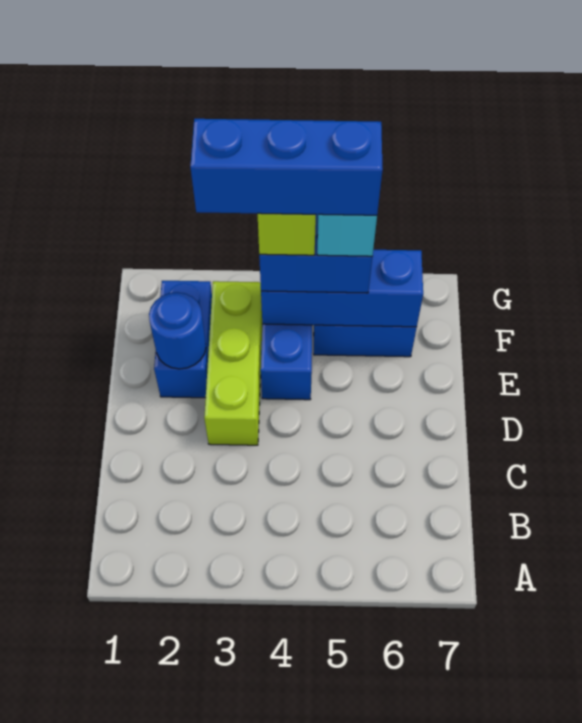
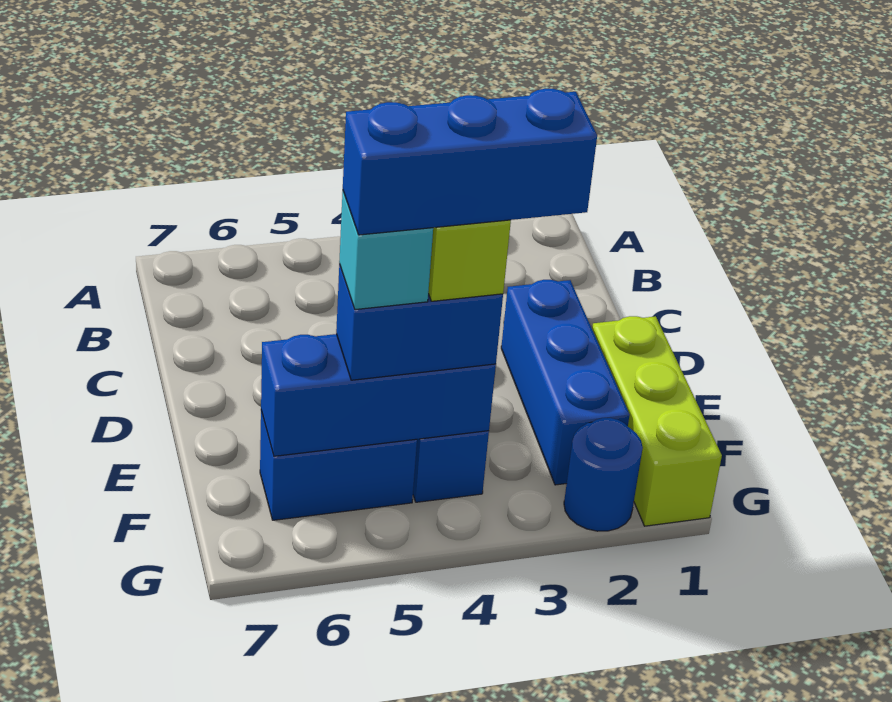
lime brick D3:F3 level 1 -> lime brick E1:G1 level 1
blue brick E2:F2 level 1 -> blue brick D2:F2 level 1
blue round brick E2 level 2 -> blue round brick G2 level 1

